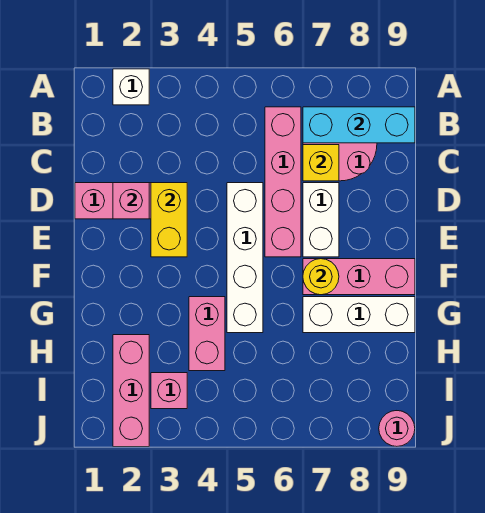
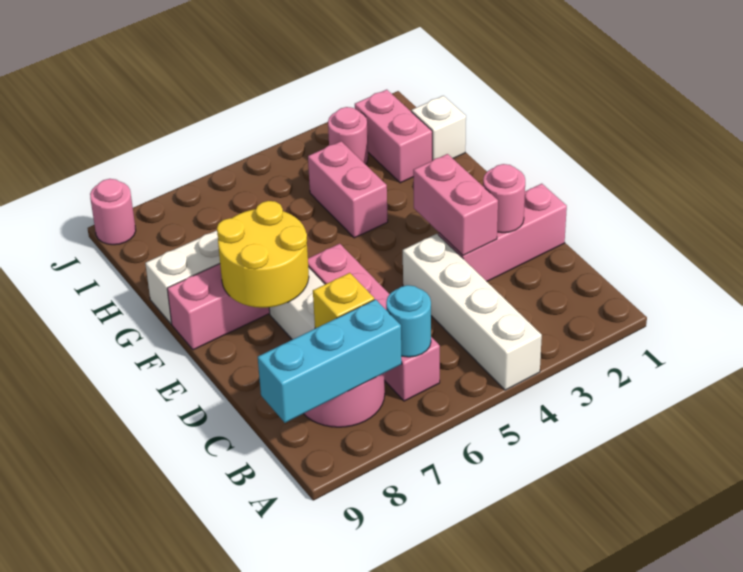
white brick A2 level 1 -> white brick H1 level 1
none -> cyan round brick B6 level 2
pink brick D2 level 2 -> pink round brick D2 level 2
yellow brick D3:E3 level 2 -> pink brick D3:E3 level 2
white brick D5:G5 level 1 -> white brick A4:D4 level 1
yellow round brick F7 level 2 -> yellow round brick E7:F8 level 2
pink brick H2:J2 level 1 -> pink brick H2:I2 level 1
pink brick I3 level 1 -> pink round brick I3 level 1

